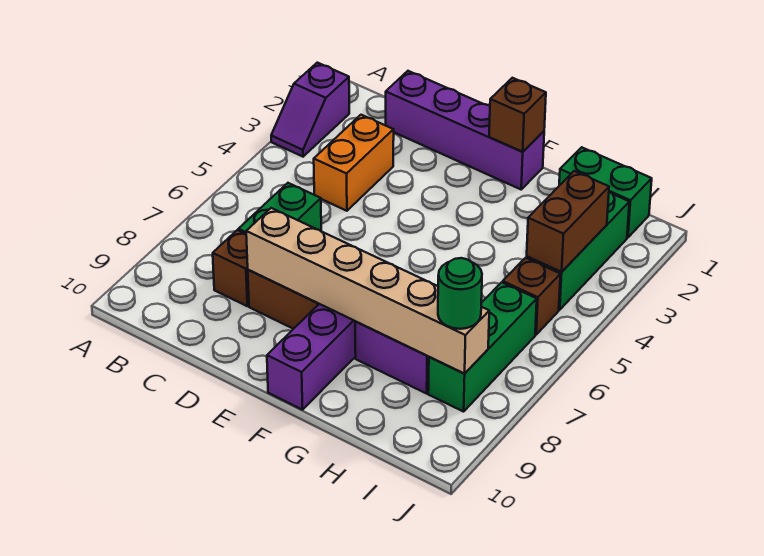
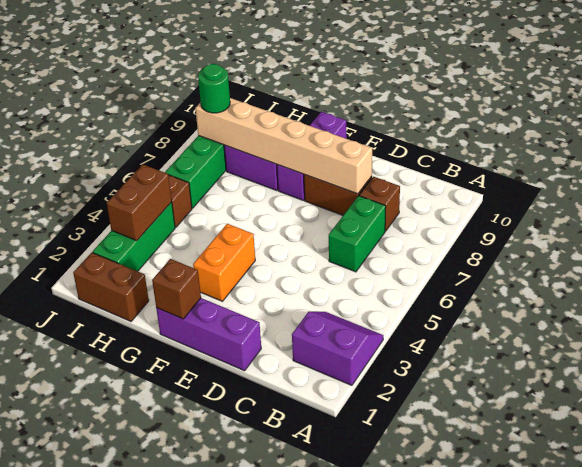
purple slope A2:A3 level 1 top 2 -> purple slope A2:B3 level 1 top 2
purple brick C1:F1 level 1 -> purple brick D1:F1 level 1
orange brick C3:C4 level 1 -> orange brick F3:F4 level 1
green brick H1:I1 level 1 -> brown brick H1:I1 level 1

